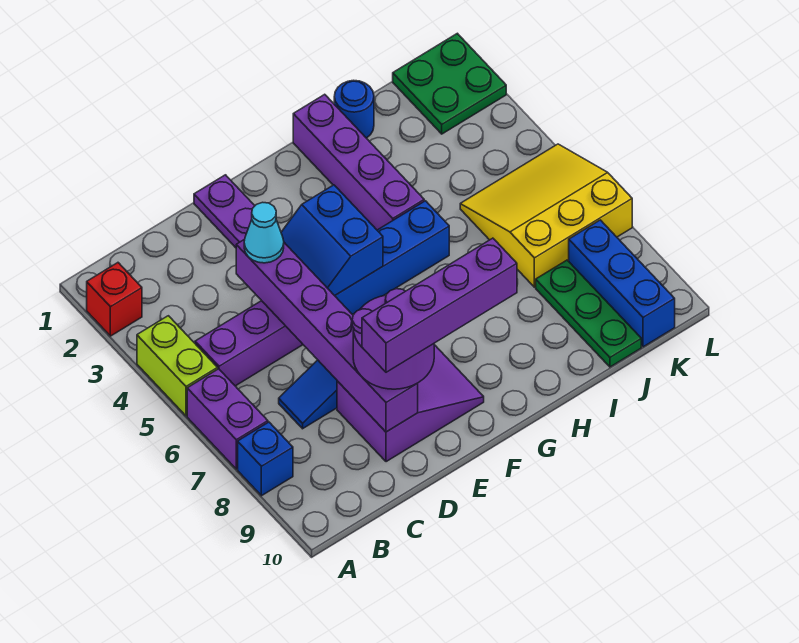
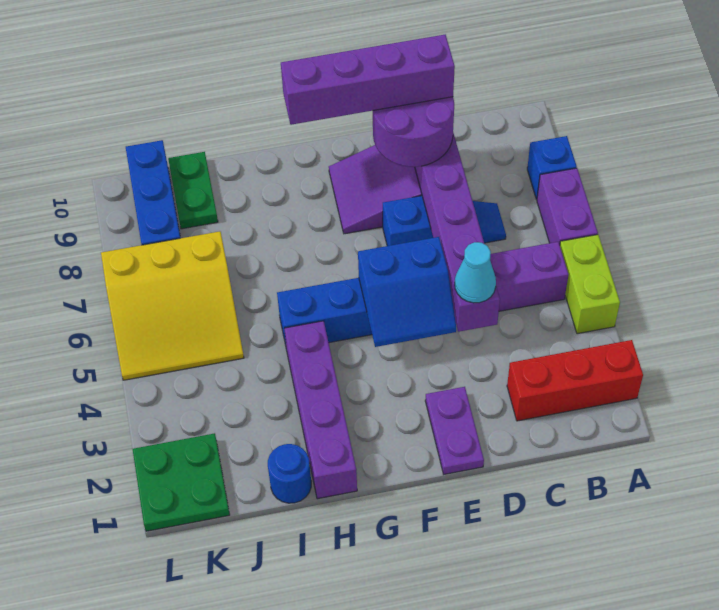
red brick A2 level 1 -> red brick A2:C2 level 1
blue slope E4:F5 level 2 top F -> blue slope E4:F5 level 2 top 5
green plate J8:J10 level 1 -> green plate J9:J10 level 1

